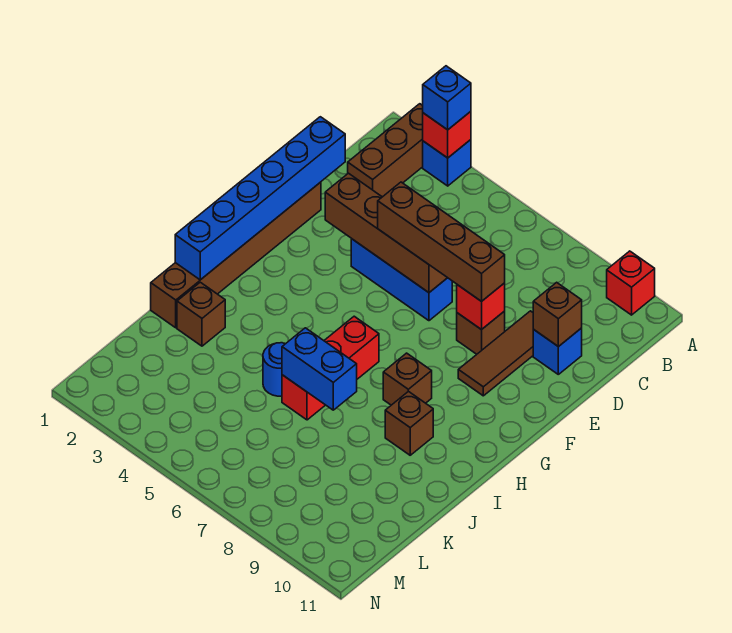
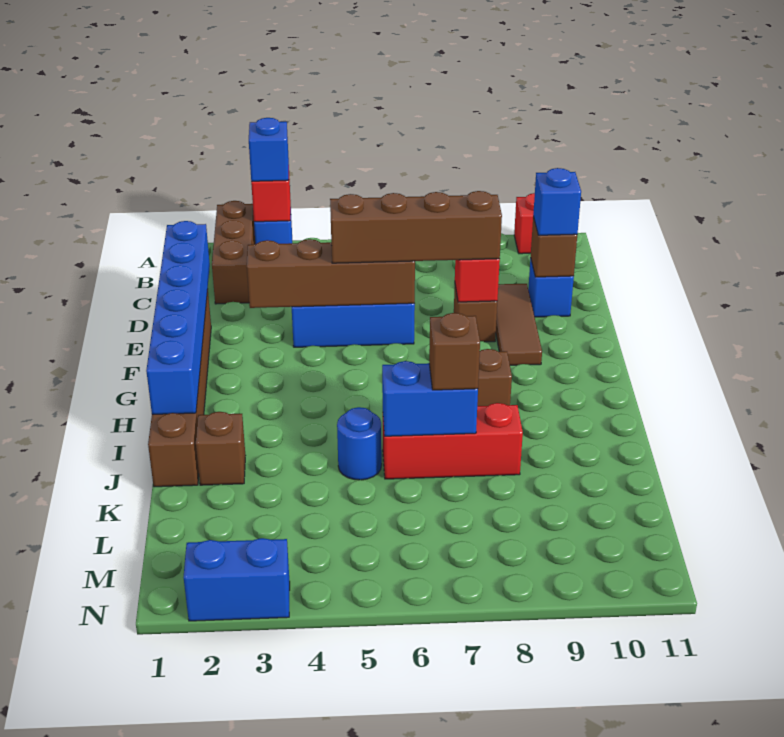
none -> blue brick D10 level 3
red brick H6:J6 level 1 -> red brick J6:J8 level 1
brown brick I9 level 1 -> brown brick J7 level 3
none -> blue brick N2:N3 level 1

